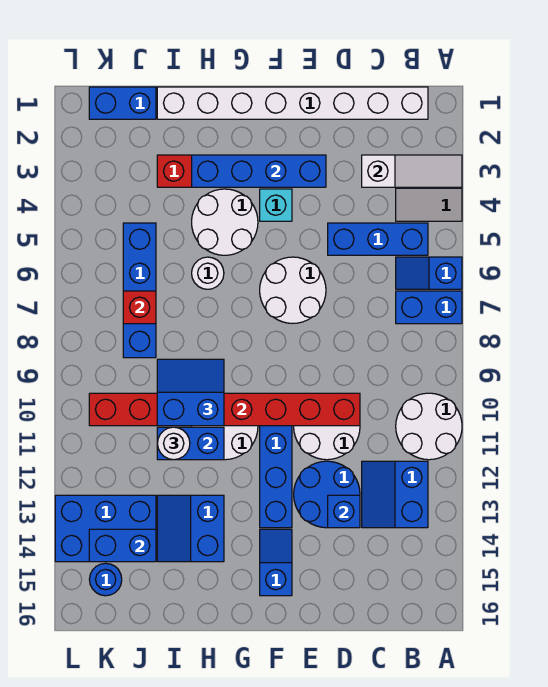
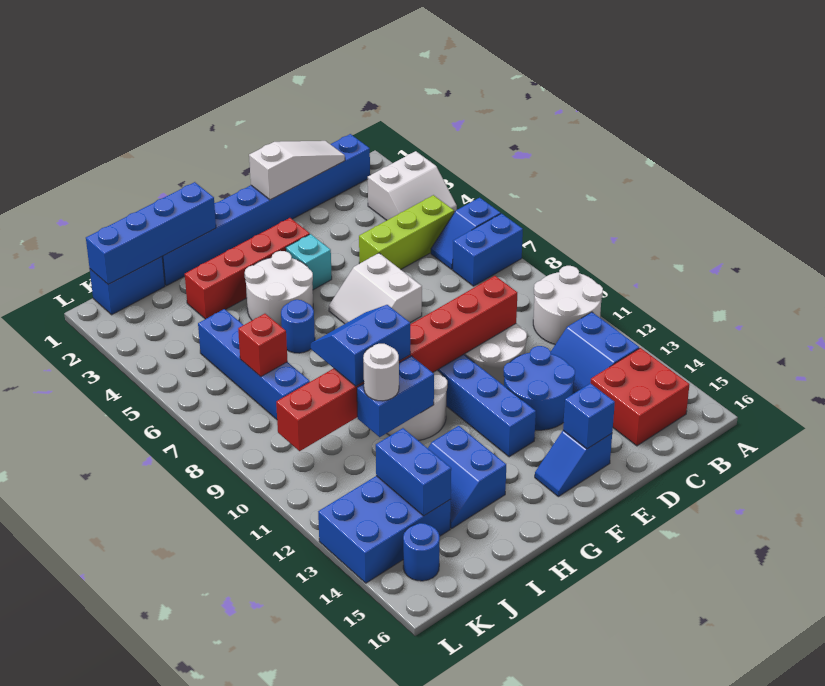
white slope A3:C3 level 2 top C -> white slope C1:E1 level 2 top E
white brick B1:I1 level 1 -> blue brick B1:I1 level 1
blue brick B5:D5 level 1 -> lime brick B5:D5 level 1
none -> red brick B14:C15 level 1
blue brick D13 level 2 -> blue brick E15 level 2
blue brick E3:H3 level 2 -> blue brick H1:K1 level 2
white round brick E6:F7 level 1 -> white slope E6:F7 level 1 top E
blue slope F14:F15 level 1 top 15 -> blue slope E15:F15 level 1 top E
white round brick H6 level 1 -> blue round brick H6 level 1
blue brick J14:K14 level 2 -> blue brick J13:J14 level 2

